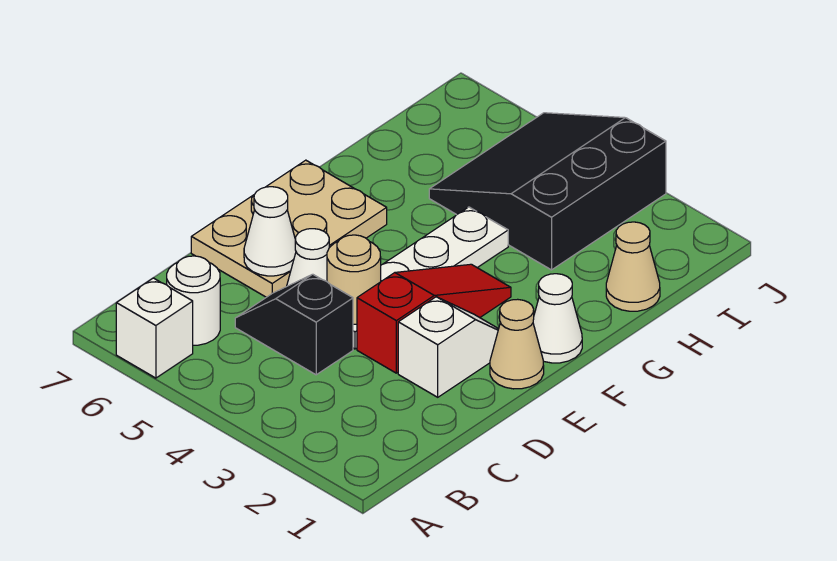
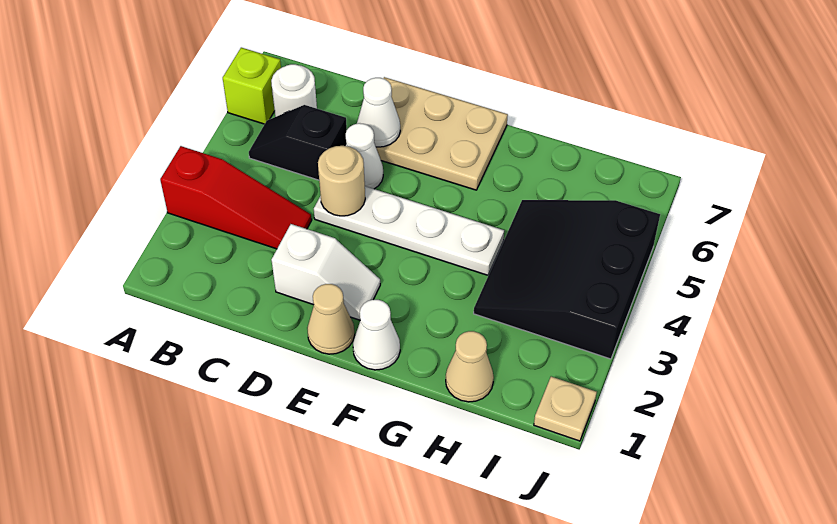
white brick A6 level 1 -> lime brick A6 level 1
black slope C4:C5 level 1 top 4 -> black slope B5:C5 level 1 top C
red slope D3:F3 level 1 top D -> red slope A3:C3 level 1 top A
black slope H3:J5 level 1 top 3 -> black slope H3:J5 level 1 top J
none -> tan plate J1 level 1

